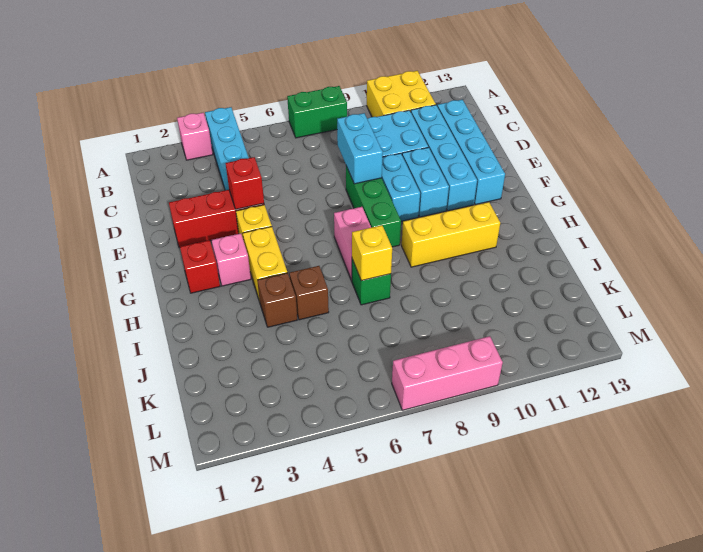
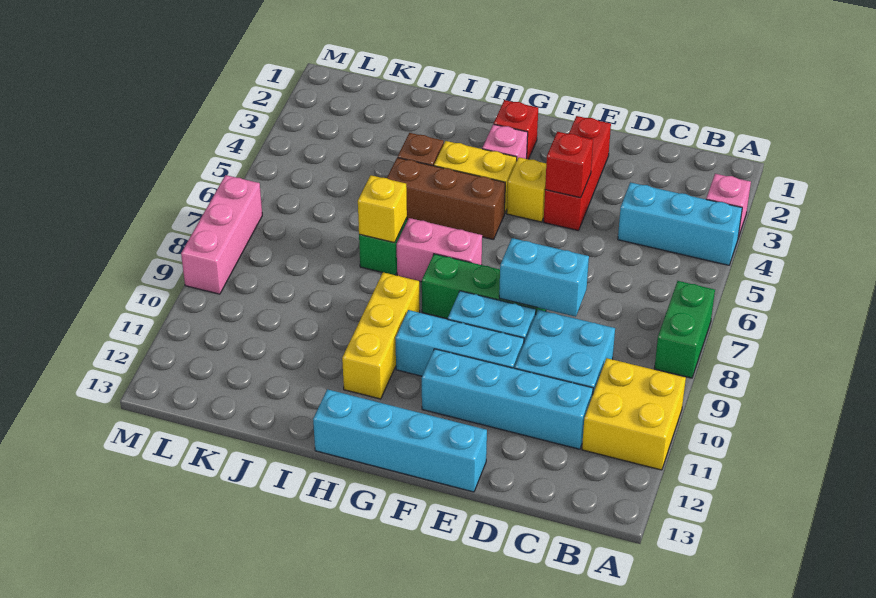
cyan brick C12:F12 level 1 -> cyan brick E13:H13 level 1
cyan brick E10:F10 level 1 -> cyan brick E10:G10 level 1
brown brick I5 level 1 -> brown brick G5:I5 level 1

